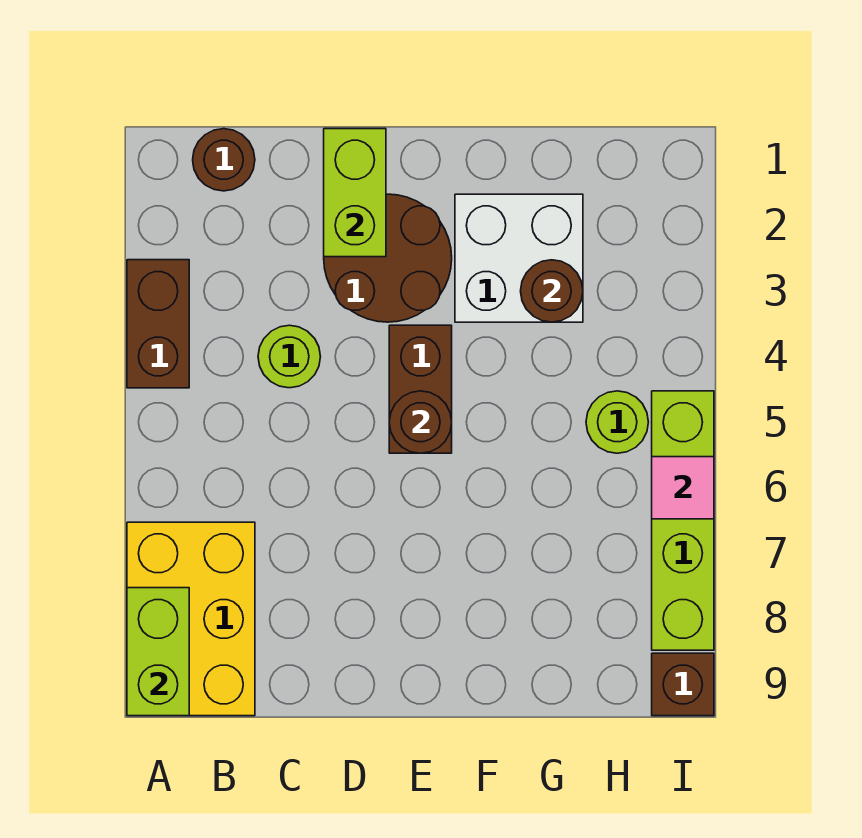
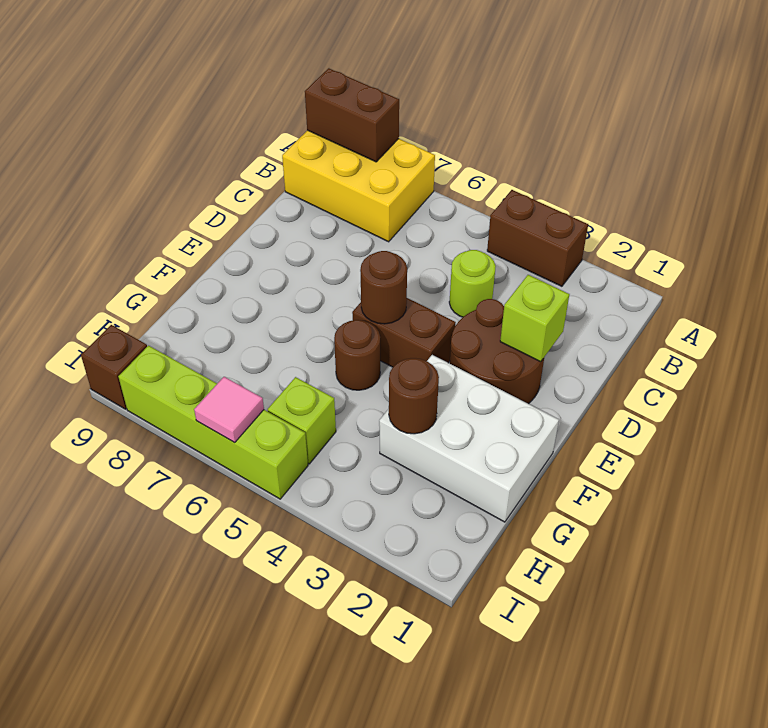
lime brick A8:A9 level 2 -> brown brick A8:A9 level 2
brown round brick B1 level 1 -> brown round brick F5 level 1
lime brick D1:D2 level 2 -> lime brick D2 level 2
white brick F2:G3 level 1 -> white brick F1:G3 level 1
lime round brick H5 level 1 -> lime brick H5 level 1

